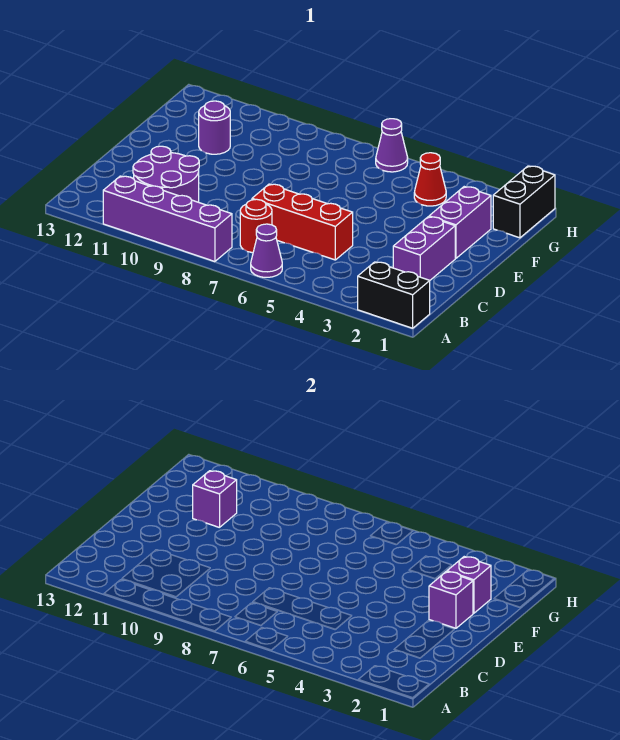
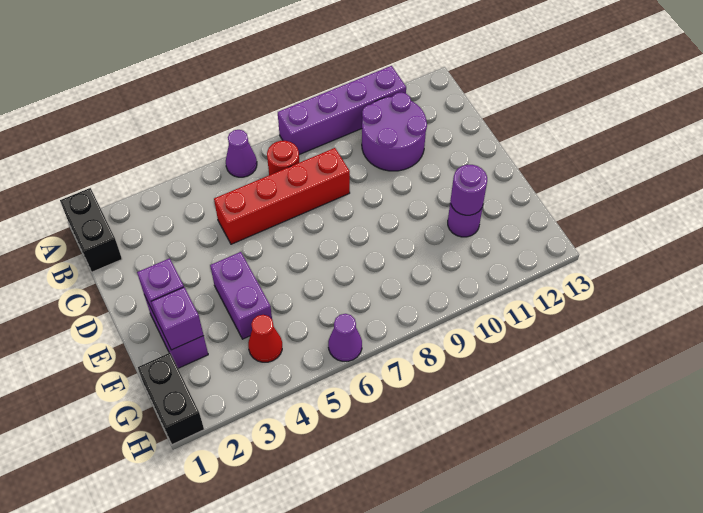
black brick A1:A2 level 1 -> black brick A1:B1 level 1
purple brick C2:D2 level 1 -> purple brick E4:F4 level 1
red brick C5:C7 level 1 -> red brick C5:C8 level 1
purple brick F11 level 2 -> purple round brick F11 level 2

